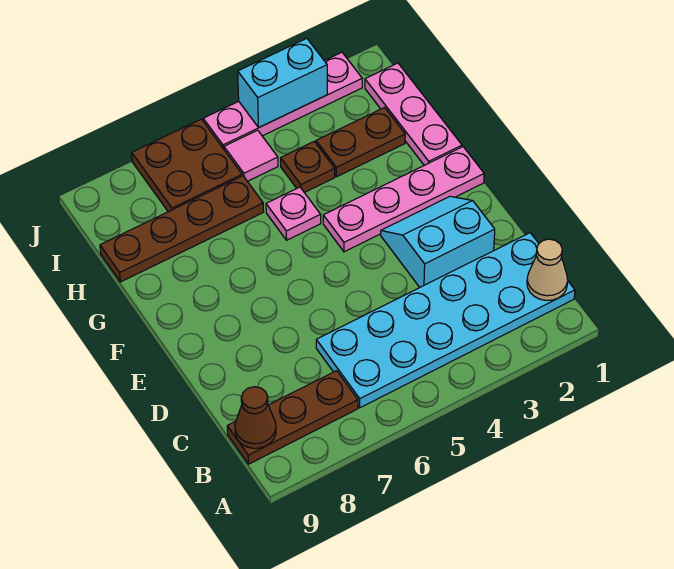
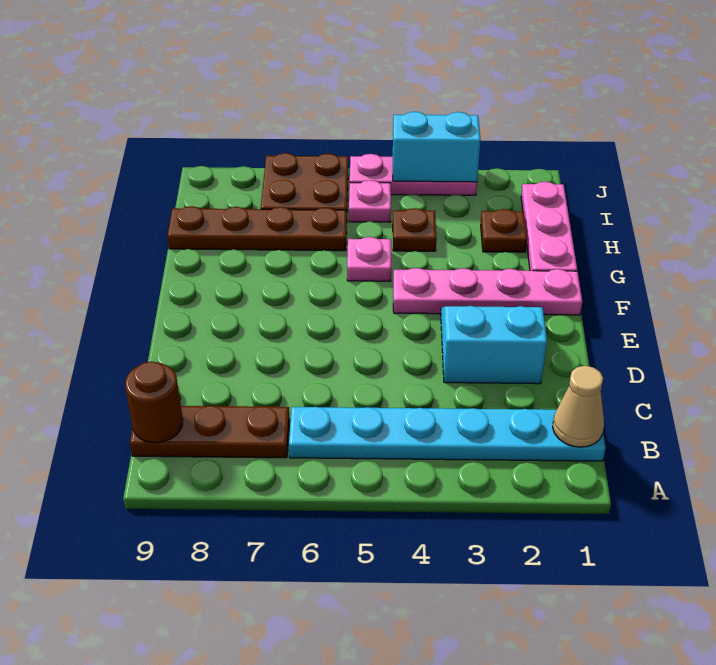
cyan plate B1:C6 level 1 -> cyan plate B1:B6 level 1
brown cone B9 level 2 -> brown round brick B9 level 2
brown plate H2:H3 level 1 -> brown plate H2 level 1
pink tile I5 level 1 -> pink plate I5 level 1
pink plate J2:J5 level 1 -> pink plate J3:J5 level 1

